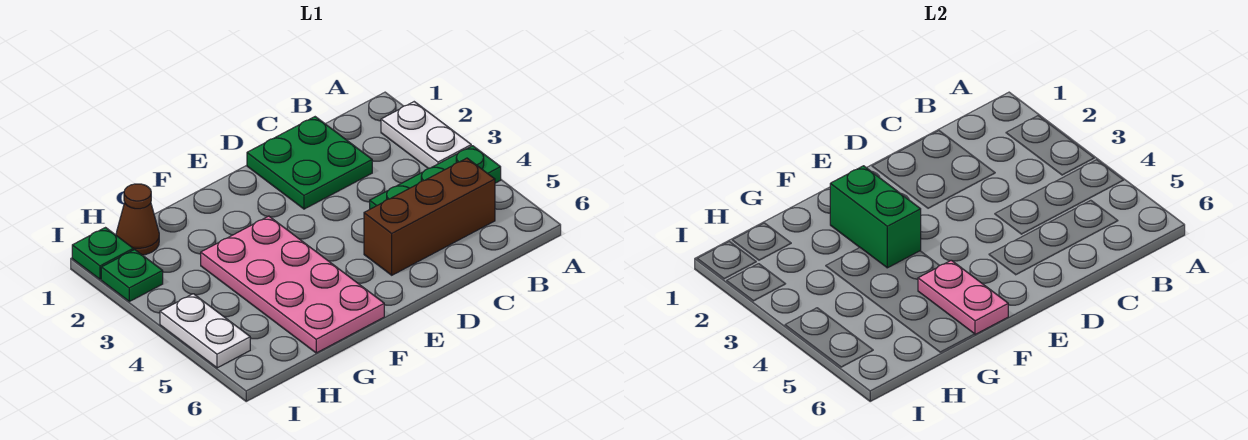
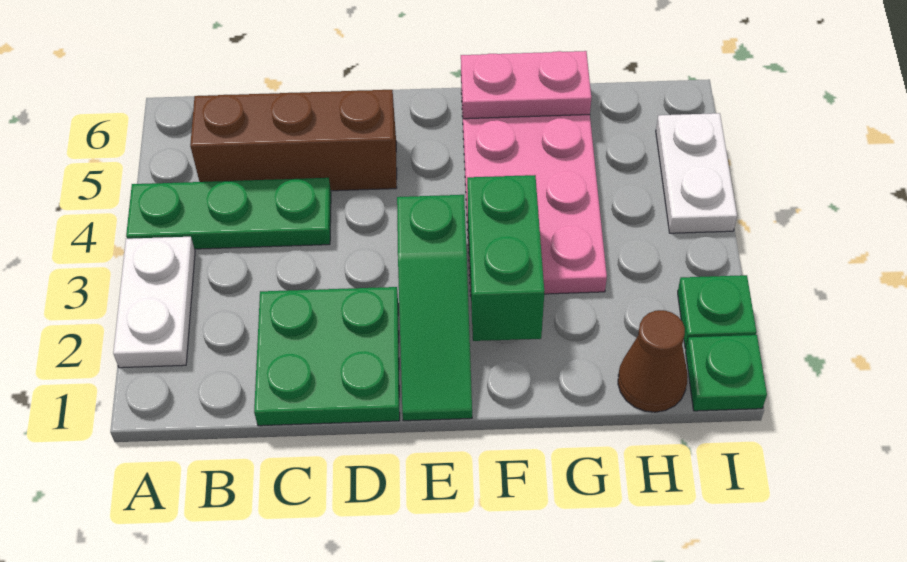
none -> green slope E1:E3 level 1 top 3
pink plate F5:F6 level 2 -> pink plate F6:G6 level 2

